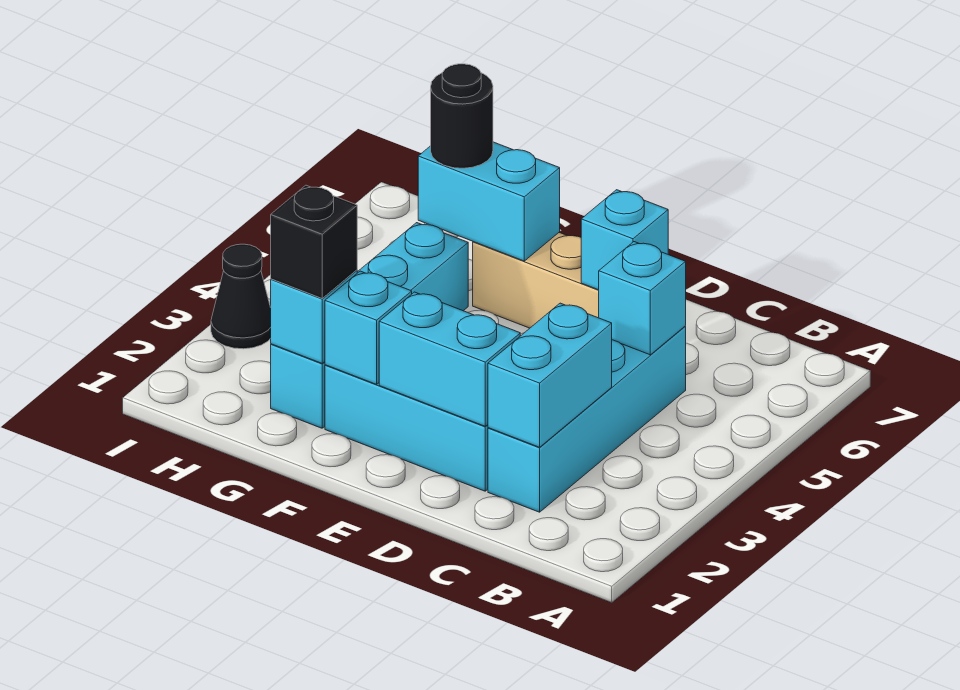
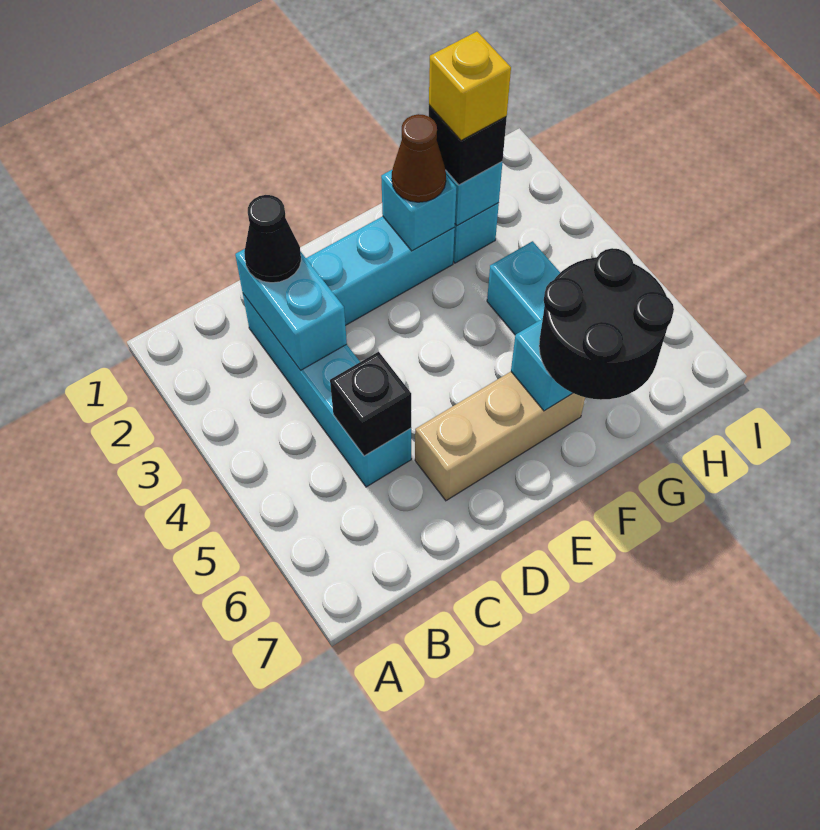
cyan brick C5 level 2 -> black brick C5 level 2
cyan brick D2:E2 level 2 -> none
cyan brick D6 level 2 -> none
none -> brown cone F2 level 3
none -> yellow brick G2 level 4
black round brick G6 level 3 -> black round brick F6:G7 level 3
black cone I3 level 1 -> black cone C2 level 3

